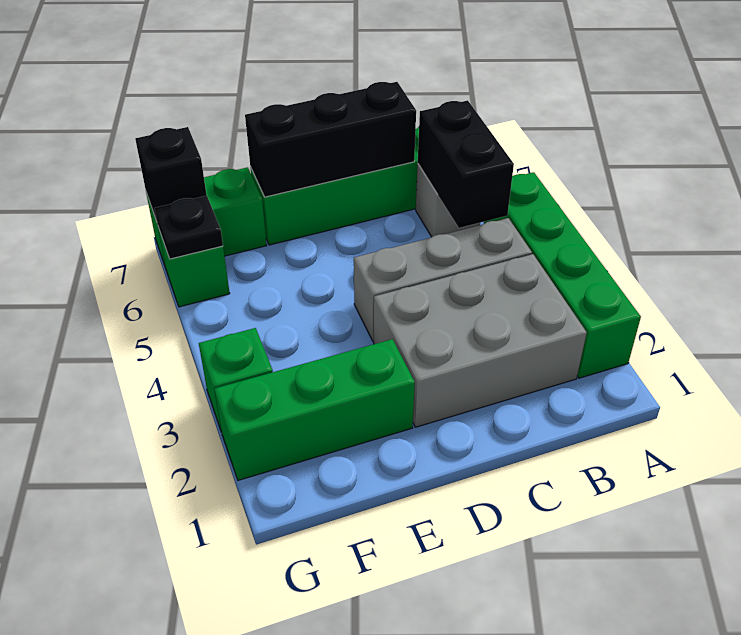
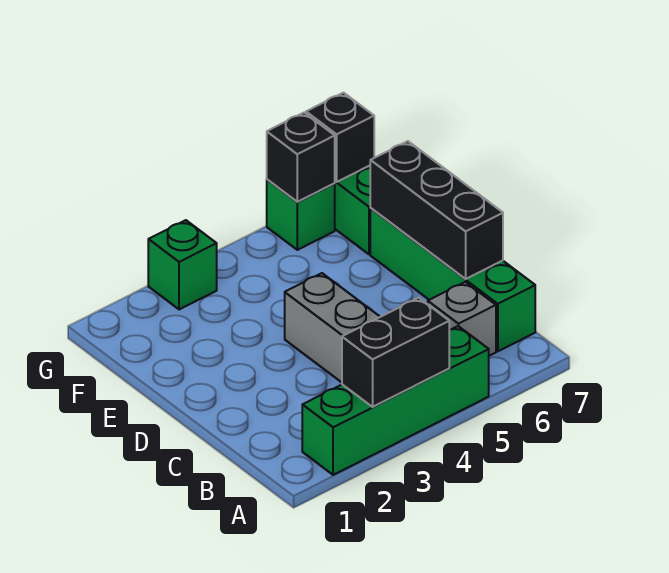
grey brick B2:D3 level 1 -> none
black brick B5:B6 level 2 -> black brick A3:A4 level 2
green brick E2:G2 level 1 -> none
black plate G6 level 2 -> black brick G6 level 2

